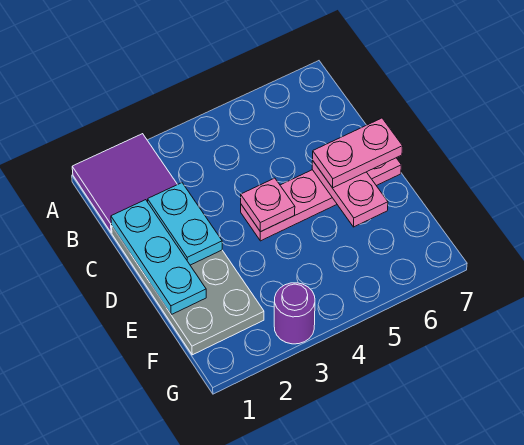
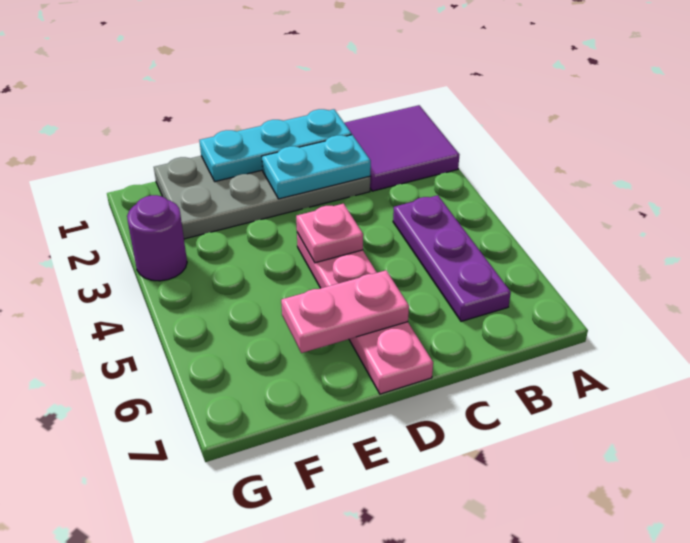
none -> purple plate B4:B6 level 1
pink plate D6:D7 level 3 -> none

